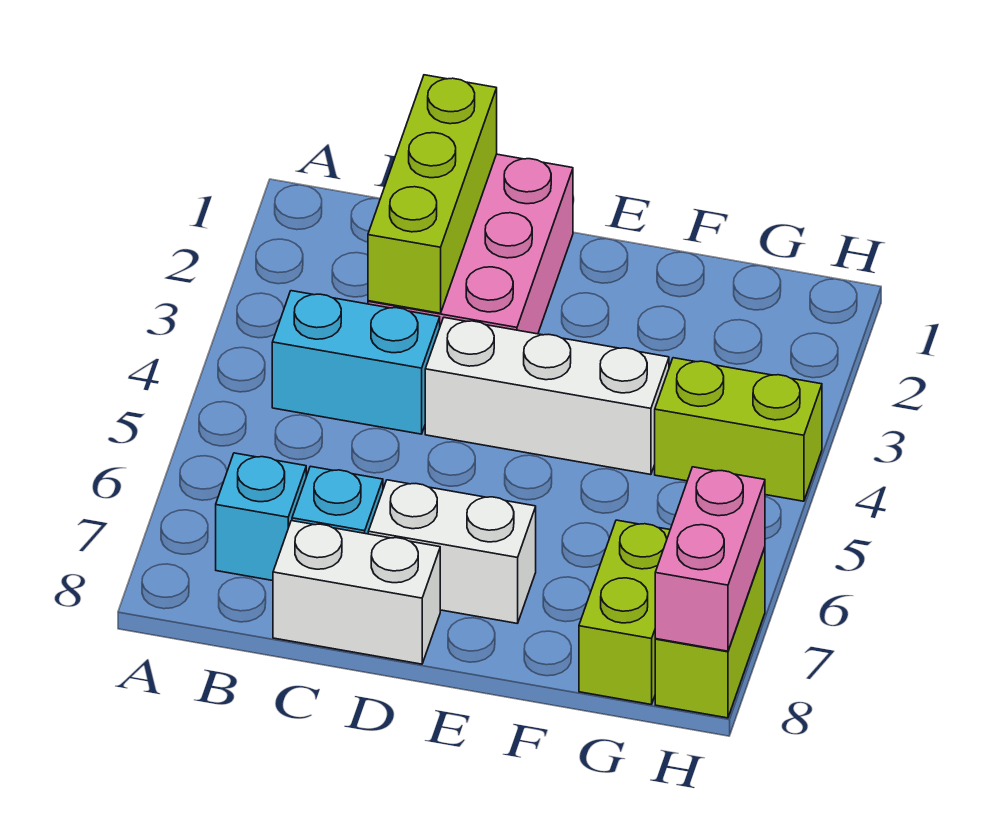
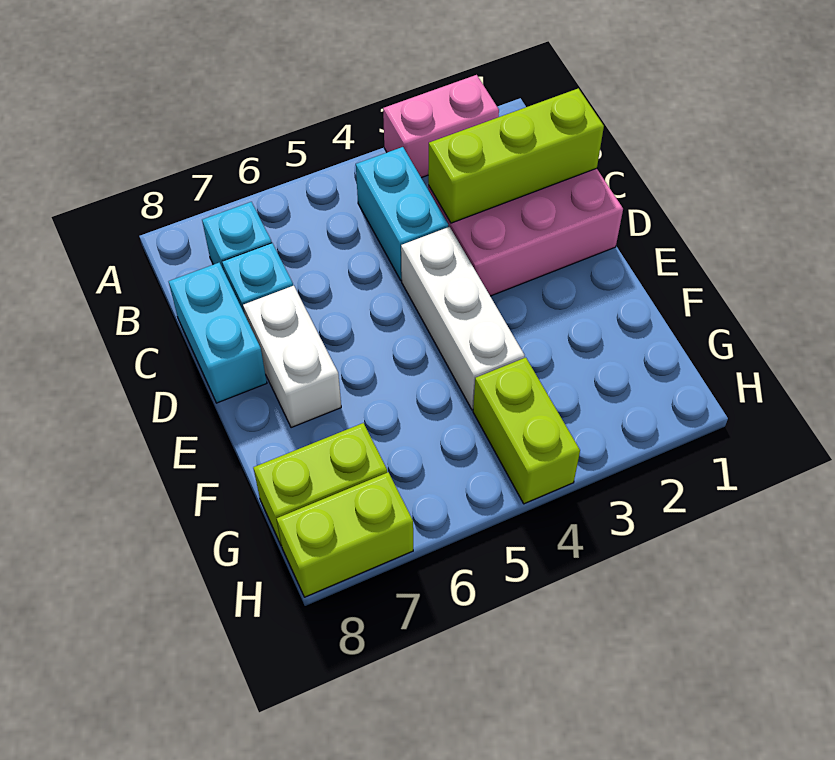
white brick C8:D8 level 1 -> cyan brick C8:D8 level 1
pink brick H7:H8 level 2 -> pink brick A2:A3 level 1

